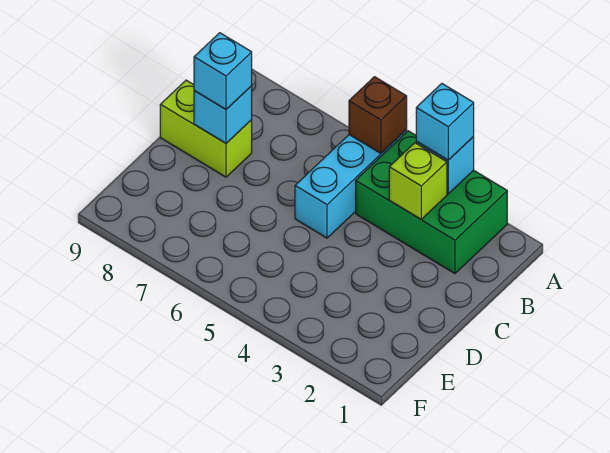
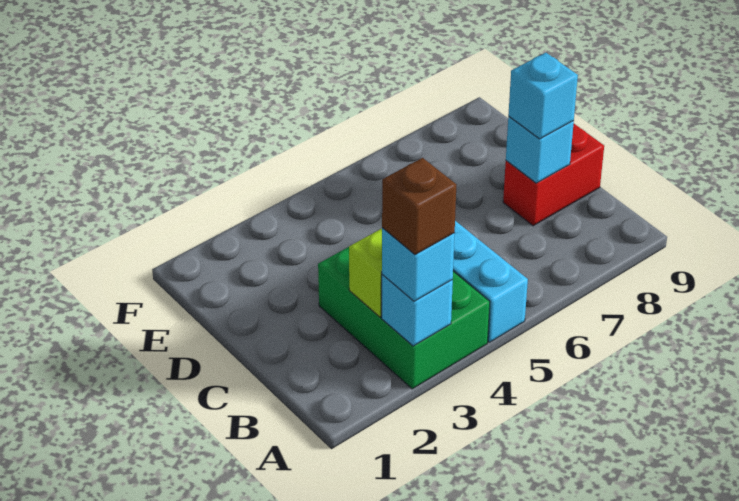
green brick A2:B4 level 1 -> green brick A3:C4 level 1
brown brick A5 level 2 -> brown brick A3 level 4
lime brick C8:C9 level 1 -> red brick C8:C9 level 1

